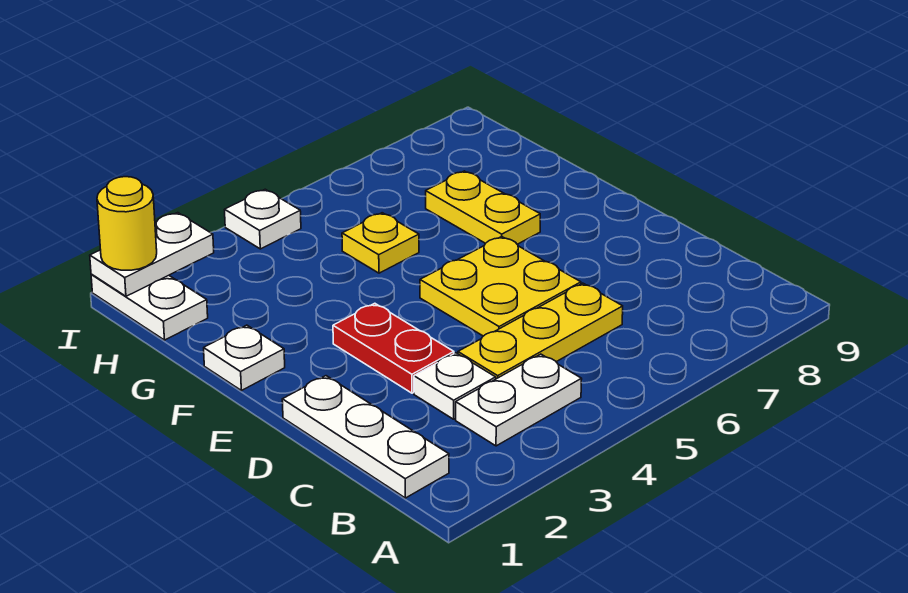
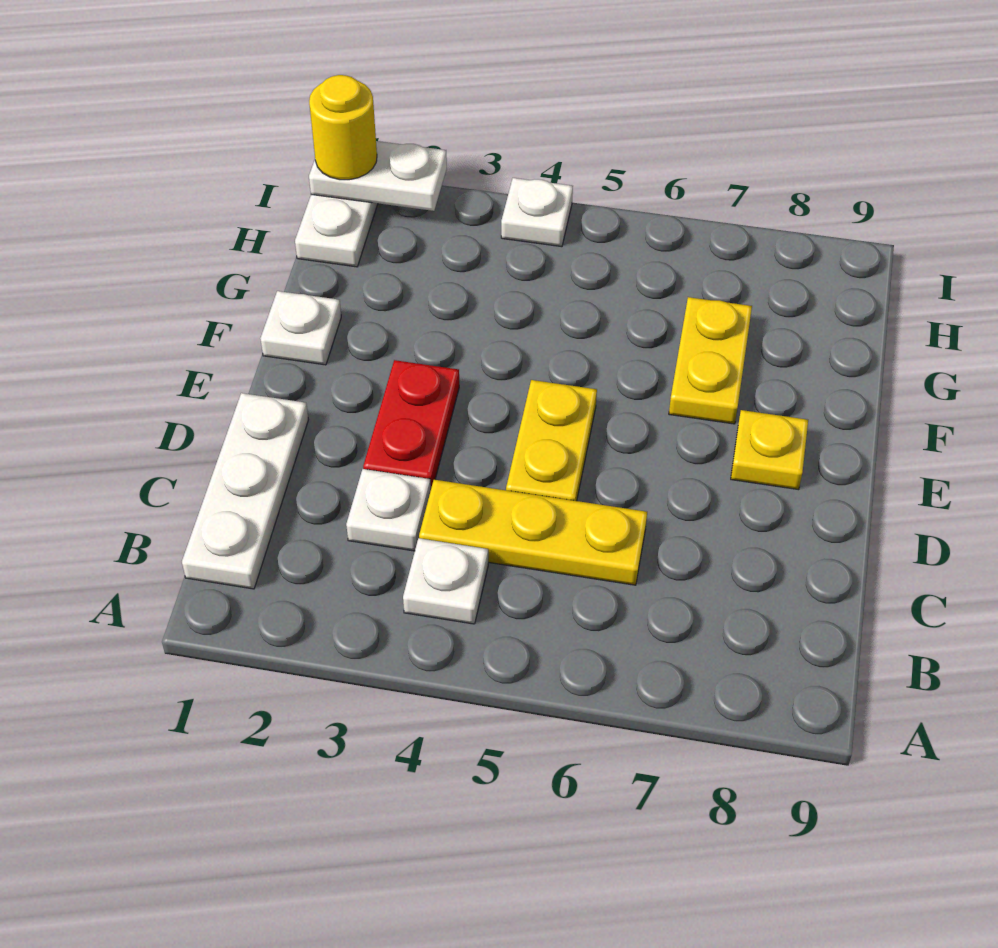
white plate B3:B4 level 1 -> white plate B4 level 1
yellow plate D5:E6 level 1 -> yellow plate D5:E5 level 1
yellow plate G5 level 1 -> yellow plate E8 level 1

